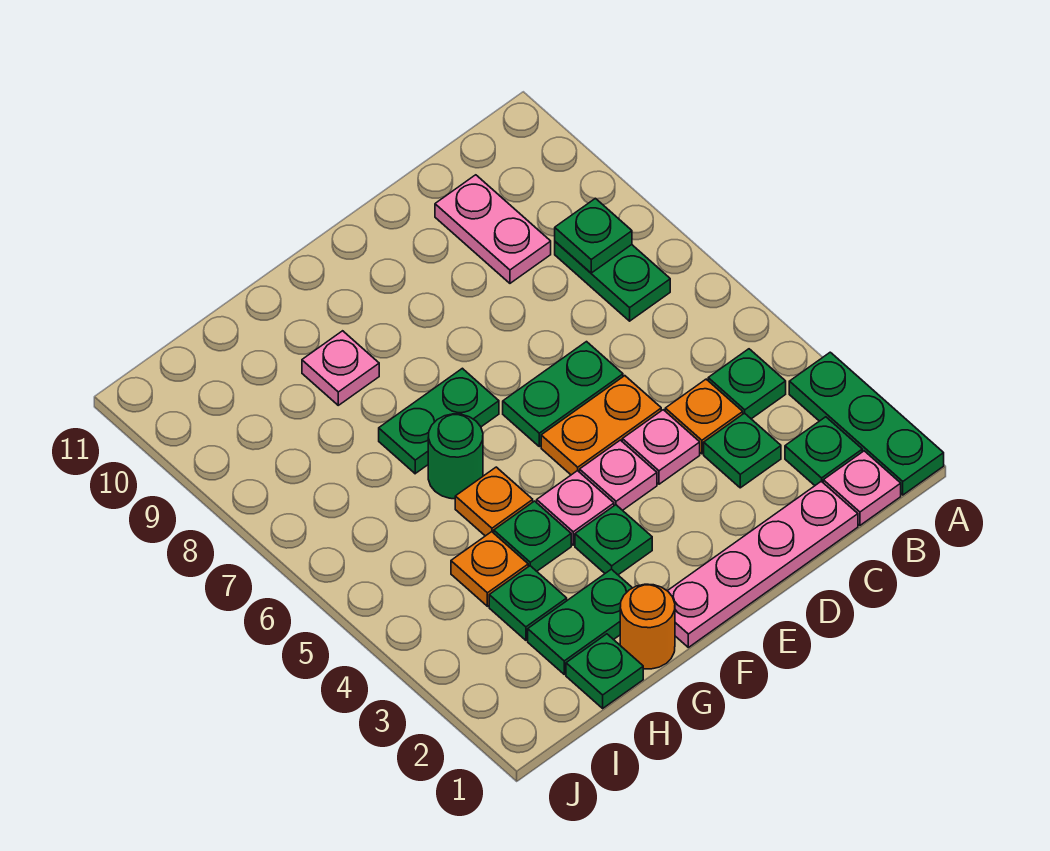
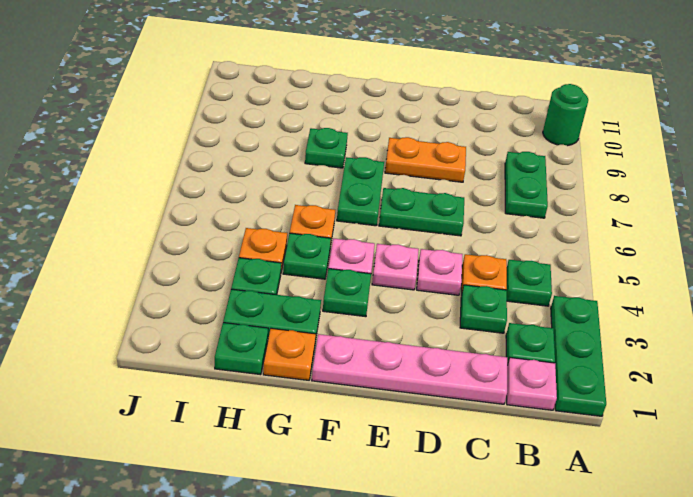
green plate B8 level 2 -> green plate G8 level 1
pink plate C9:C10 level 1 -> none
orange plate D5:E5 level 1 -> orange plate D8:E8 level 1
green plate F7:G7 level 1 -> green plate F6:F7 level 1
orange round brick G1 level 1 -> orange plate G1 level 1
green round brick G6 level 1 -> green round brick A10 level 1
pink plate G9 level 1 -> none

